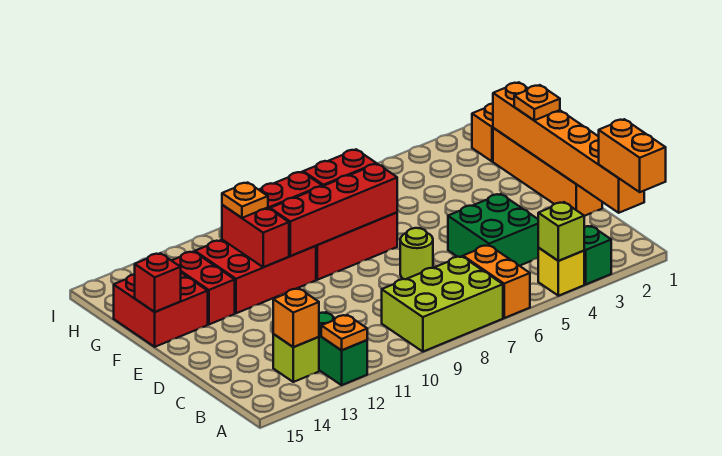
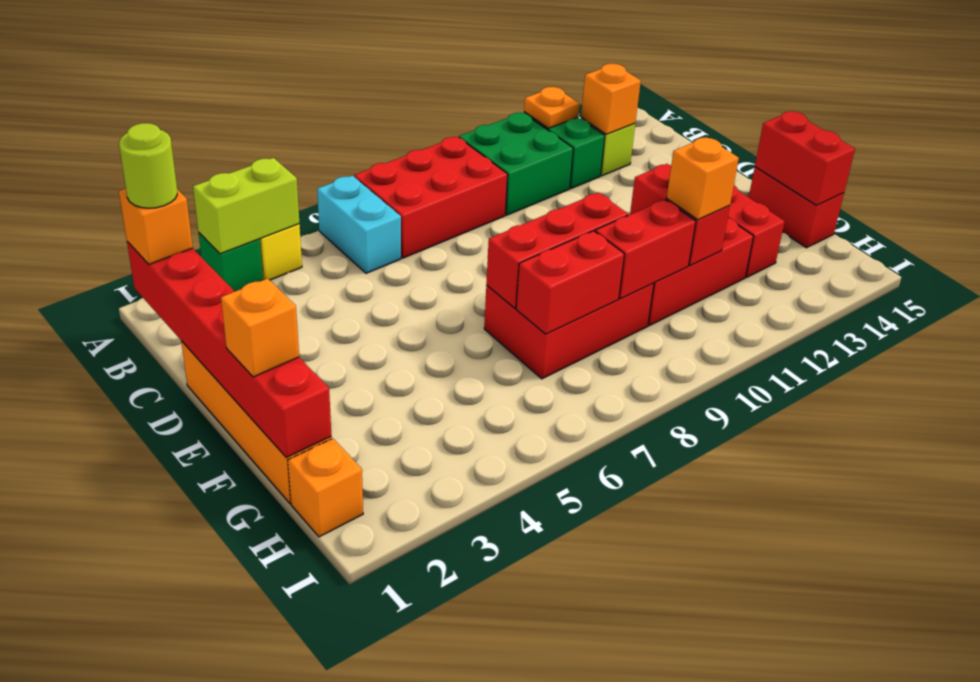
orange brick A1:B1 level 3 -> orange brick B1 level 3
lime brick A4 level 2 -> lime brick A3:A4 level 2
orange brick A6:B6 level 1 -> cyan brick A6:B6 level 1
lime brick A7:B9 level 1 -> red brick A7:B9 level 1
orange brick B1:G1 level 2 -> red brick B1:G1 level 2
green brick C4:D5 level 1 -> green brick A10:B11 level 1
lime round brick D7 level 1 -> lime round brick B1 level 4
orange plate F1 level 3 -> orange brick F1 level 3
red brick F7:F10 level 2 -> red brick F7:F9 level 2
red brick F14:G15 level 1 -> red brick F15:G15 level 1
red brick F15 level 2 -> red brick F15:G15 level 2
orange plate G11 level 3 -> orange brick G11 level 3

